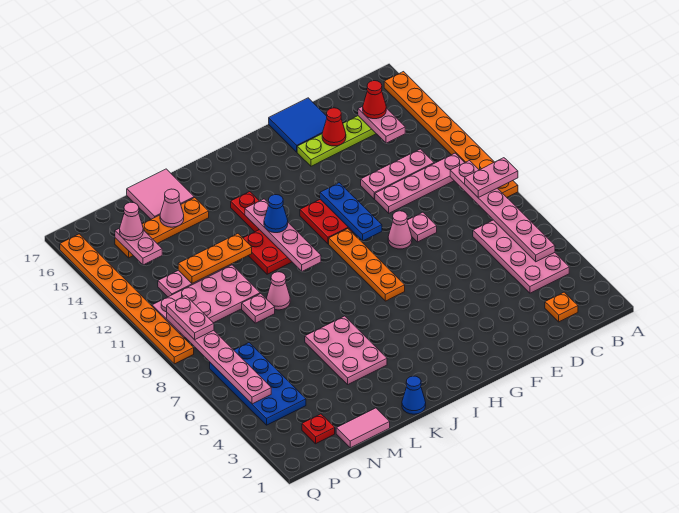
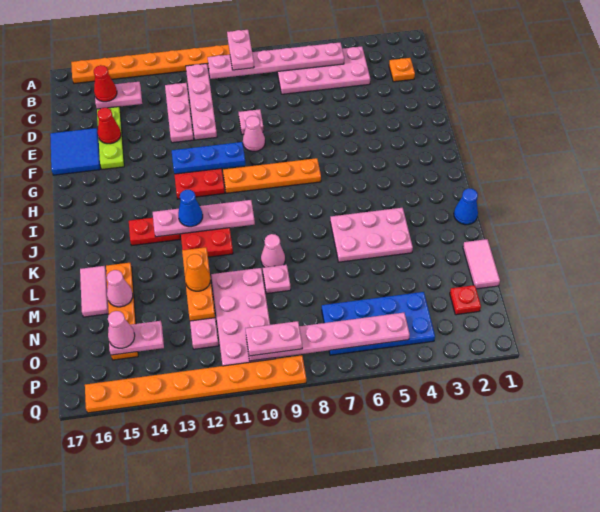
pink tile L16:M17 level 1 -> pink tile L16:M16 level 1
none -> orange cone M12 level 3

